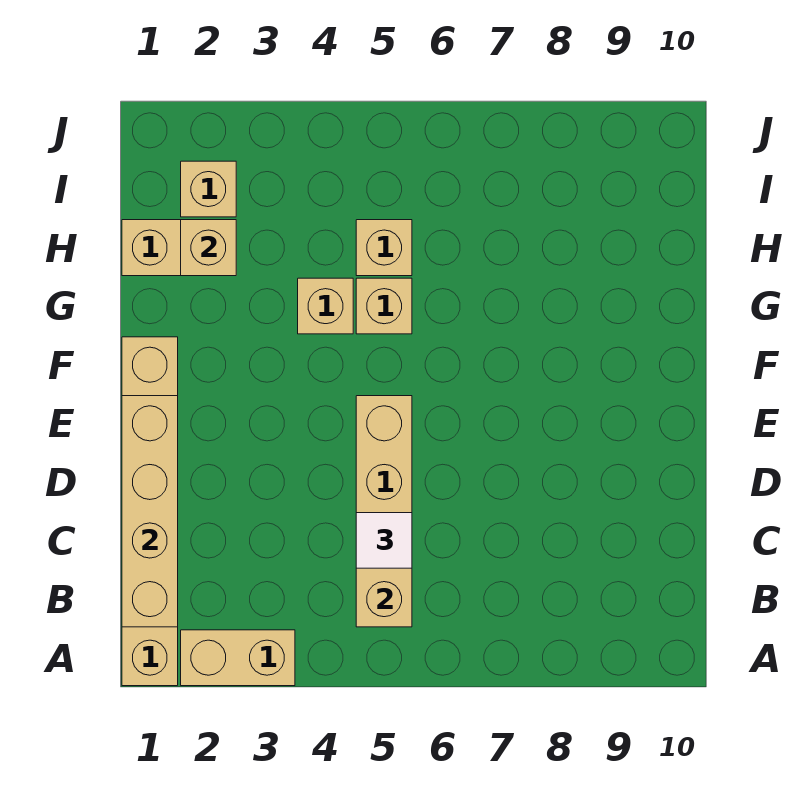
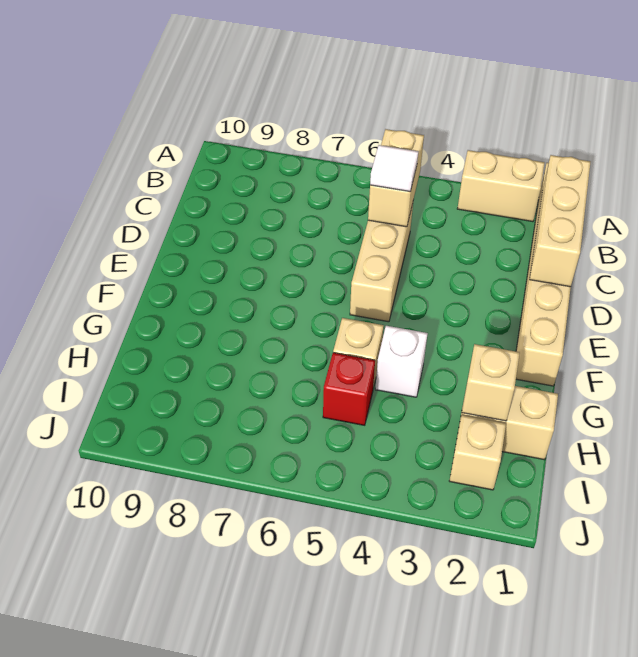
tan brick B1:E1 level 2 -> tan brick B1:D1 level 2
tan brick G4 level 1 -> white brick G4 level 1
tan brick H5 level 1 -> red brick H5 level 1

